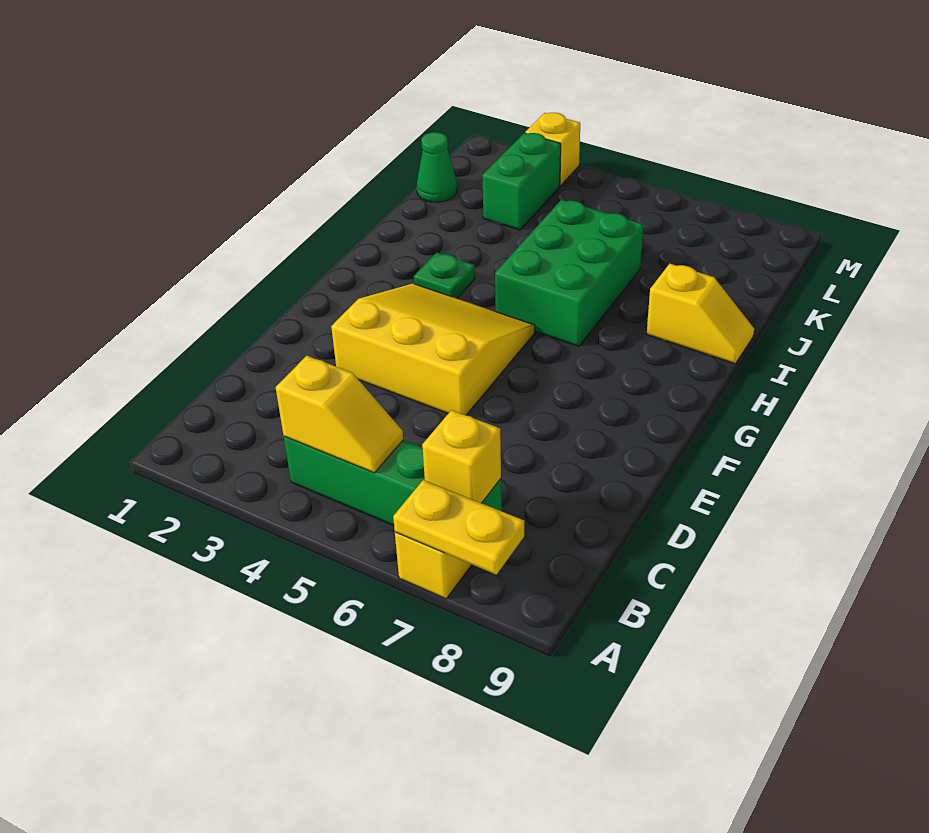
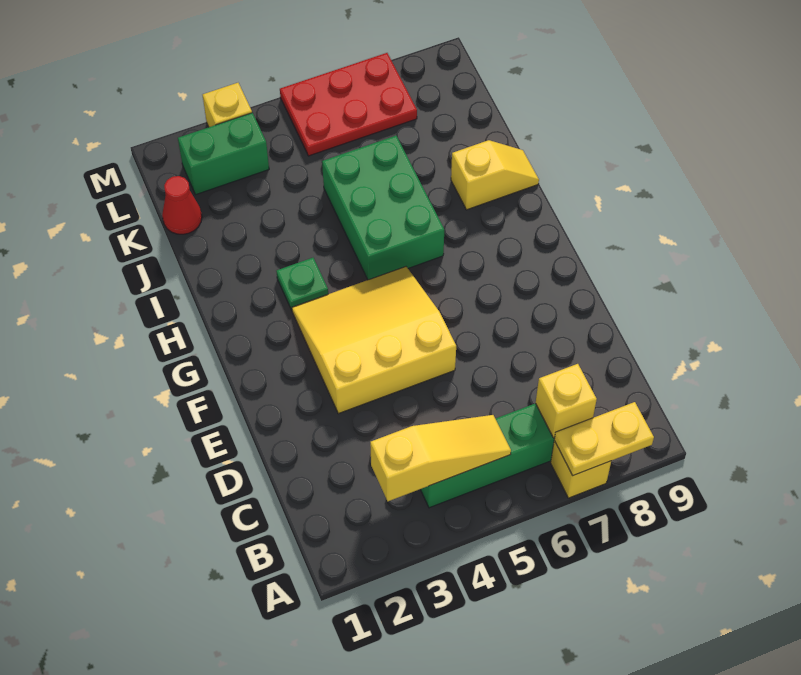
yellow slope B4:B5 level 2 top 4 -> yellow slope B3:B5 level 2 top 3
green cone K1 level 1 -> red cone K1 level 1
green brick K3:L3 level 1 -> green brick L2:L3 level 1
none -> red plate L5:M7 level 1

